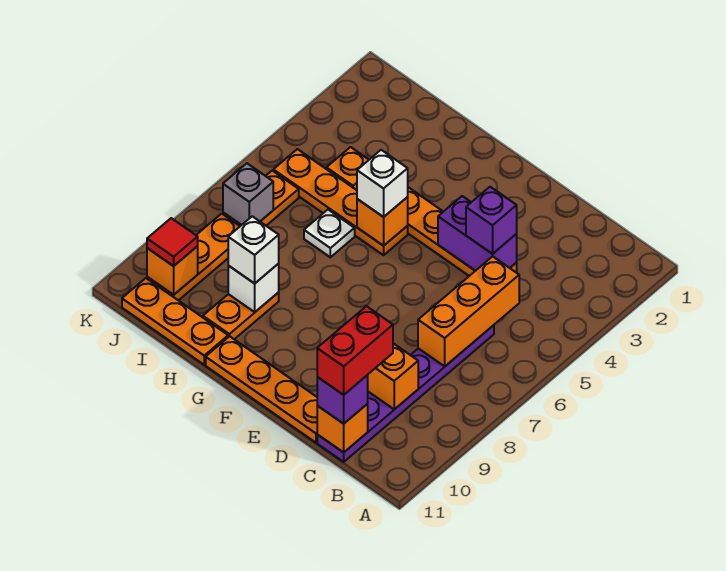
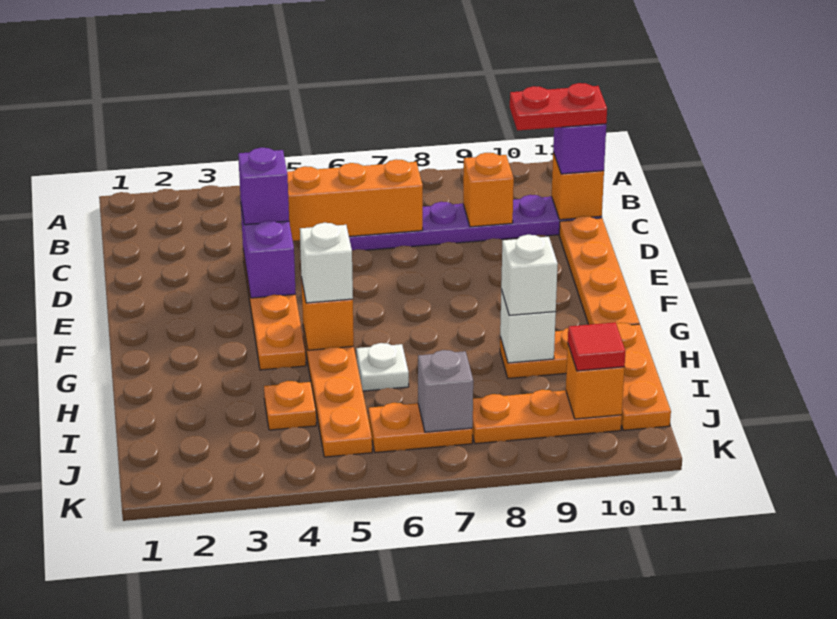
red brick C10:C11 level 4 -> red plate C10:C11 level 4

